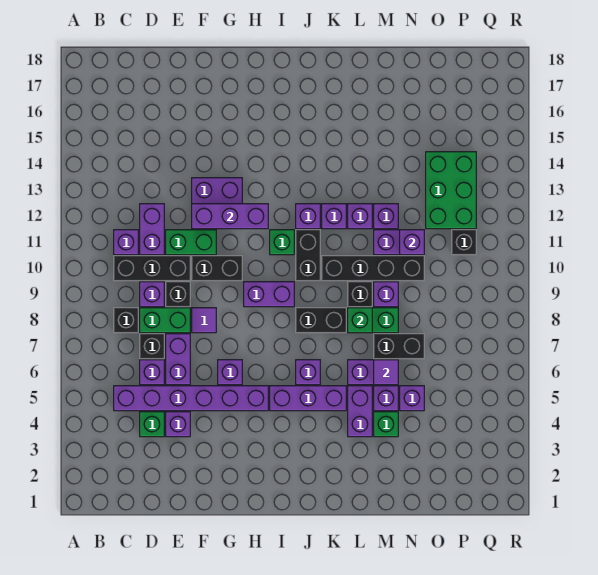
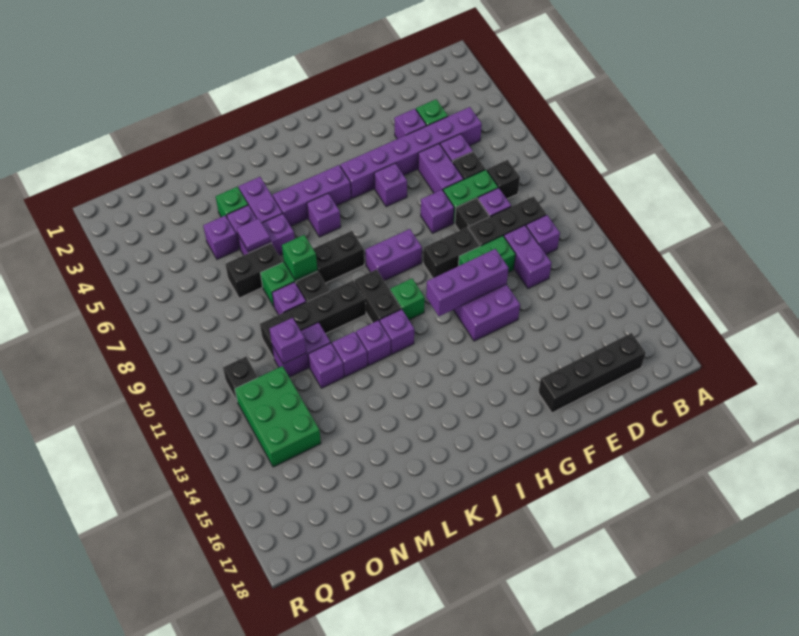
none -> black brick C17:F17 level 1
purple tile F8 level 1 -> purple brick F8 level 1

